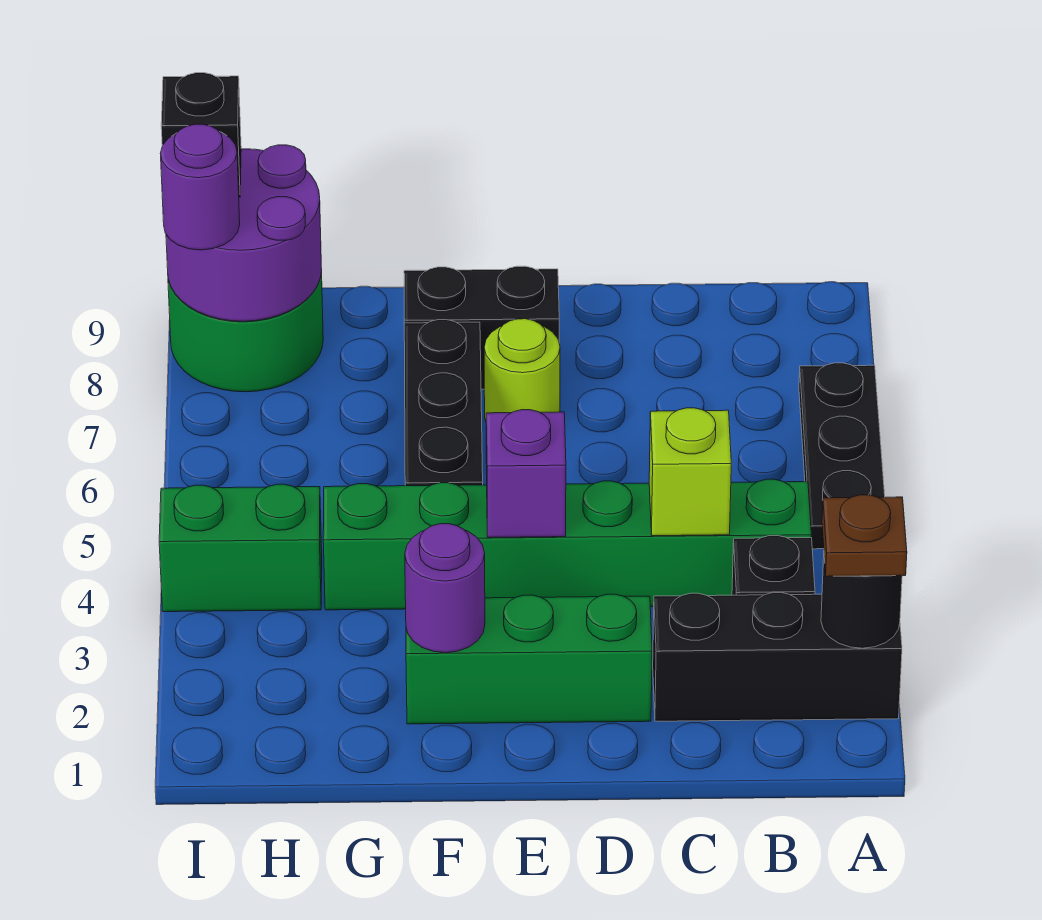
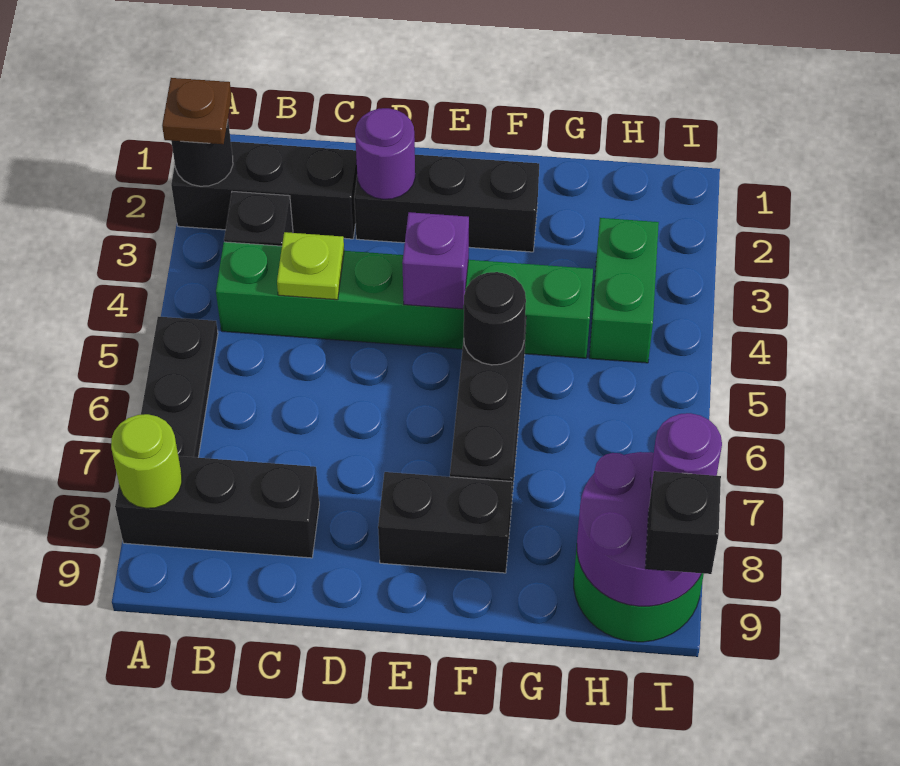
none -> black brick A8:C8 level 1
lime brick C4 level 2 -> lime plate C4 level 2
green brick D2:F2 level 1 -> black brick D2:F2 level 1
lime round brick E7 level 1 -> lime round brick A8 level 2
purple round brick F2 level 2 -> purple round brick D2 level 2
none -> black round brick F5 level 2
green brick H4:I4 level 1 -> green brick H3:H4 level 1

